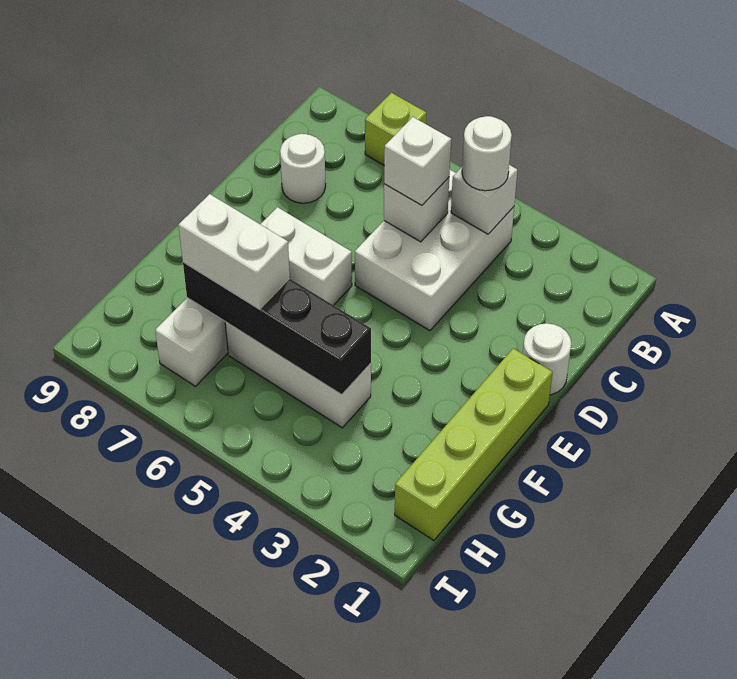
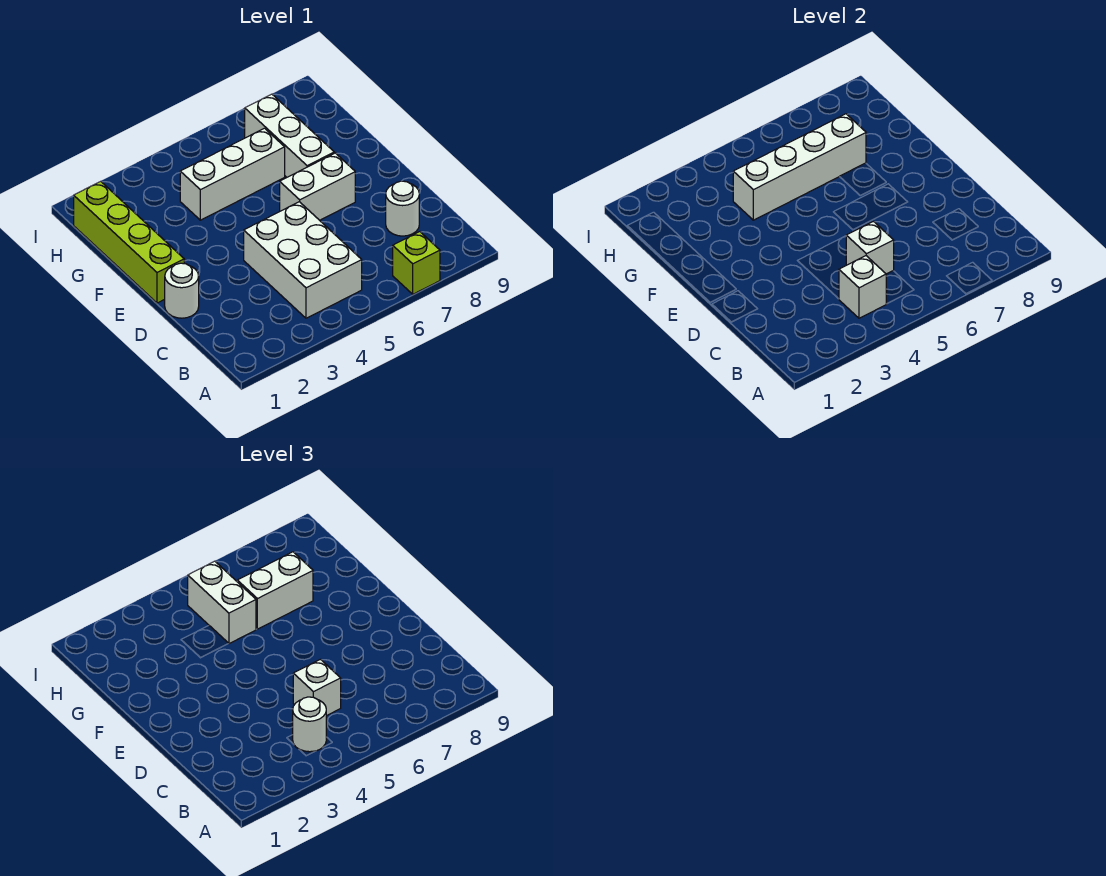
black brick G4:G7 level 2 -> white brick G4:G7 level 2
none -> white brick G5:H5 level 3

